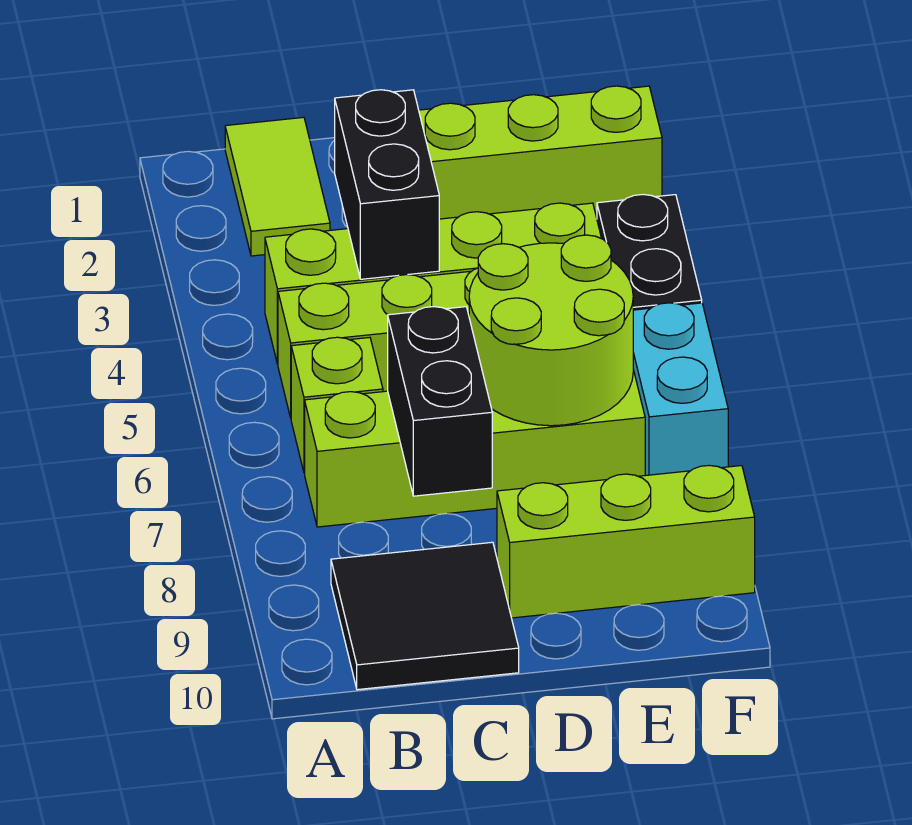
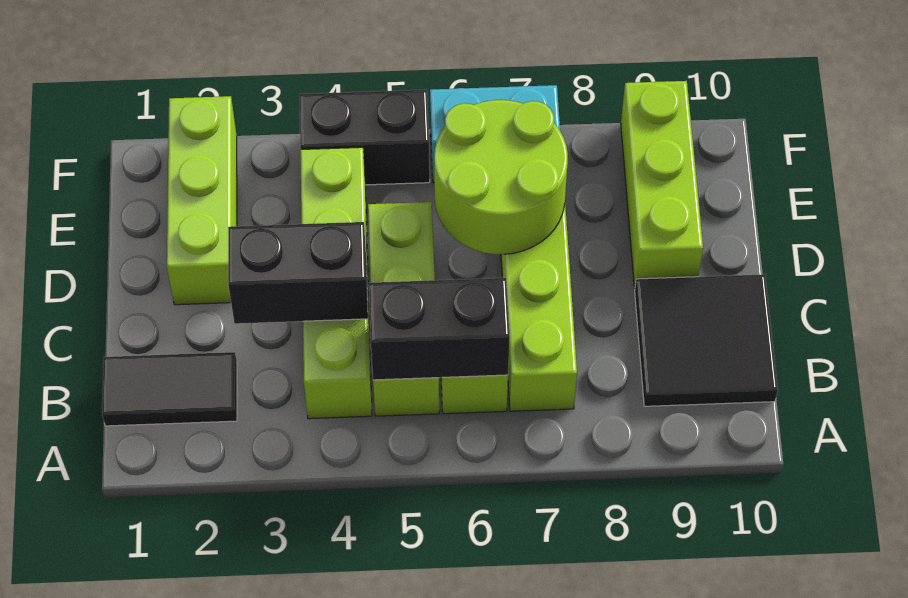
lime tile B1:B2 level 1 -> black tile B1:B2 level 1
black brick C7:C8 level 2 -> black brick B5:B6 level 2

